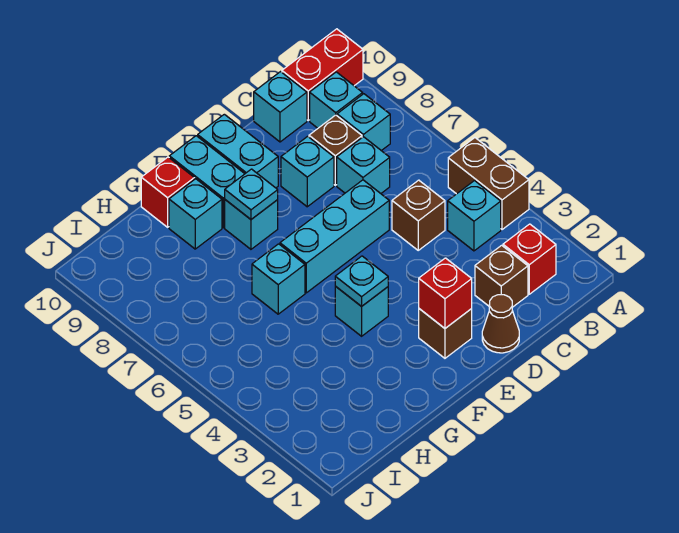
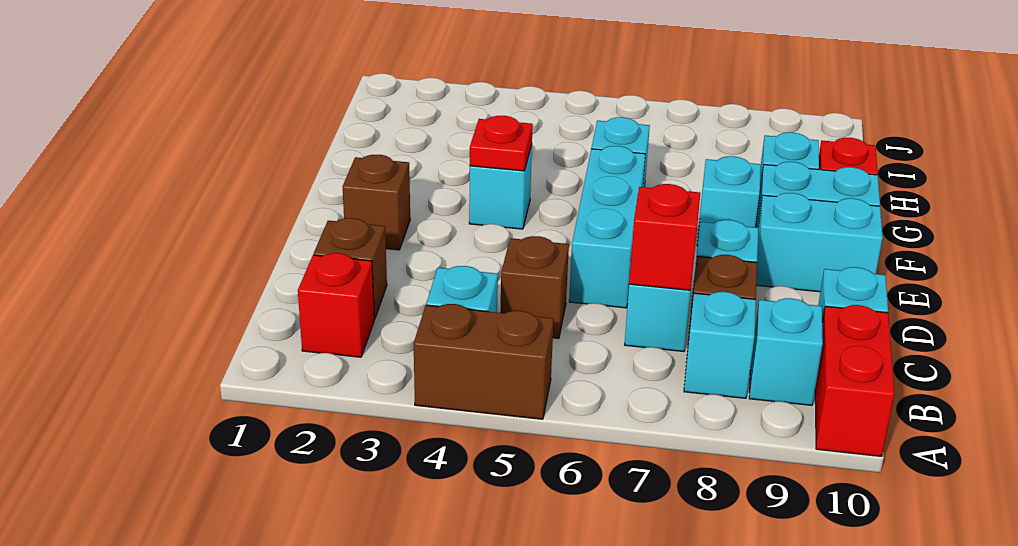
brown cone D1 level 1 -> none
red brick E2 level 2 -> red brick C7 level 2
cyan plate F4 level 2 -> red plate F4 level 2
cyan plate F8 level 2 -> none

